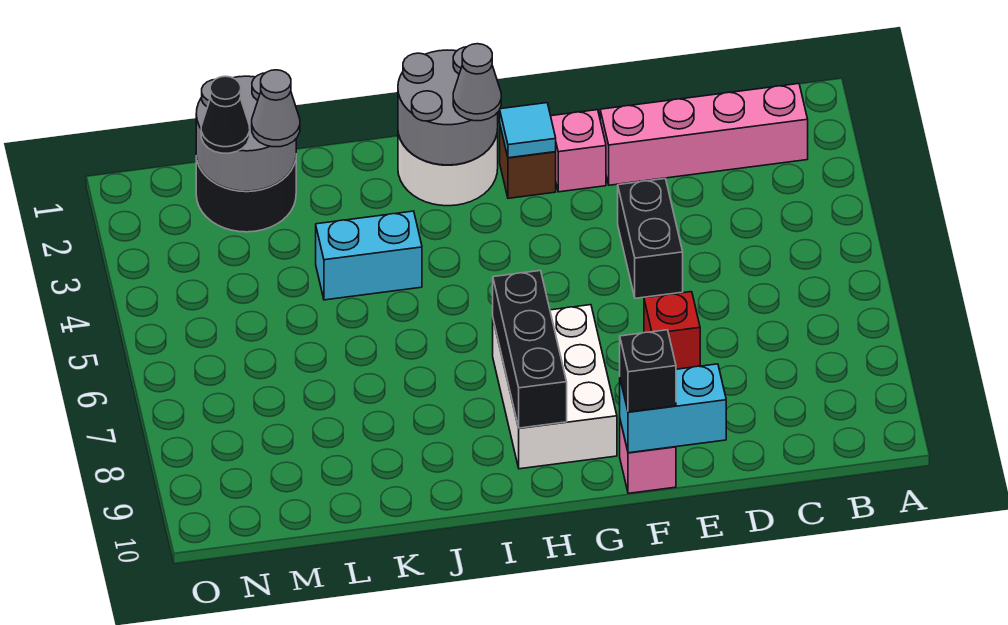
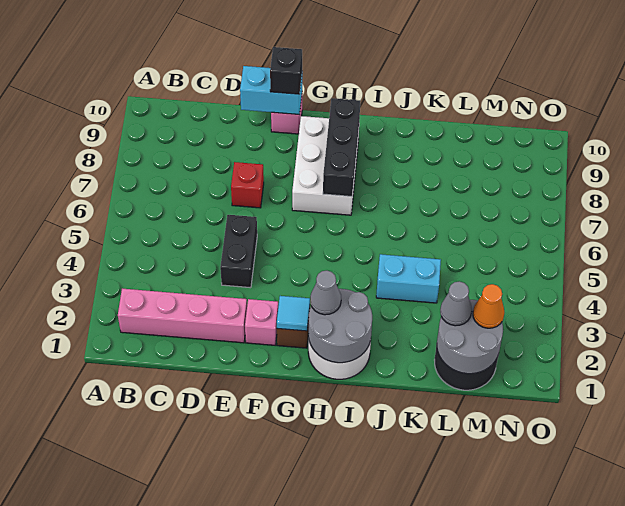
black cone M2 level 3 -> orange cone M2 level 3

